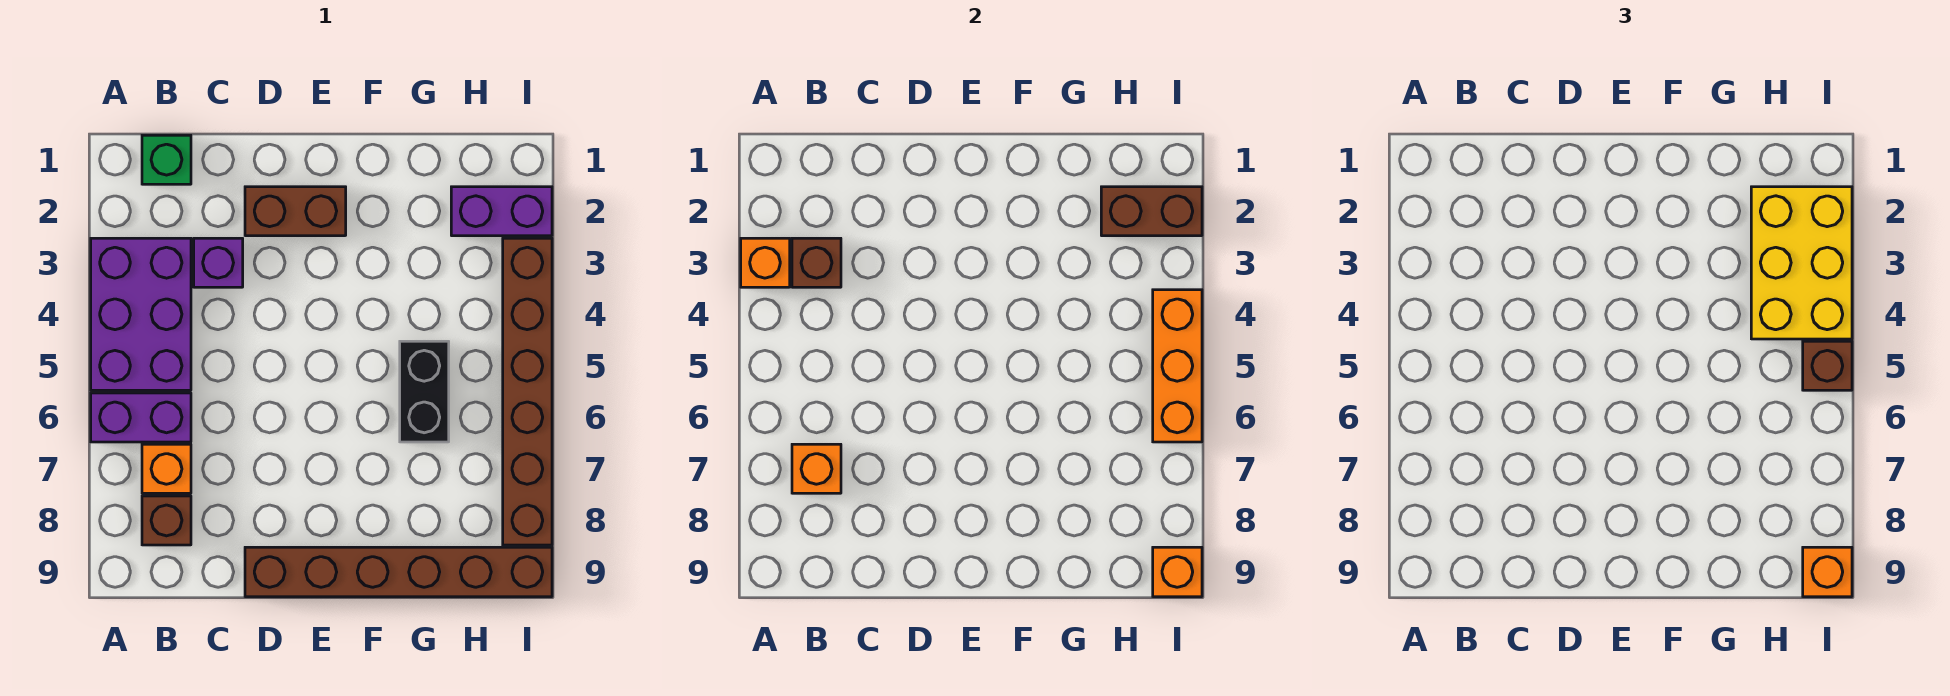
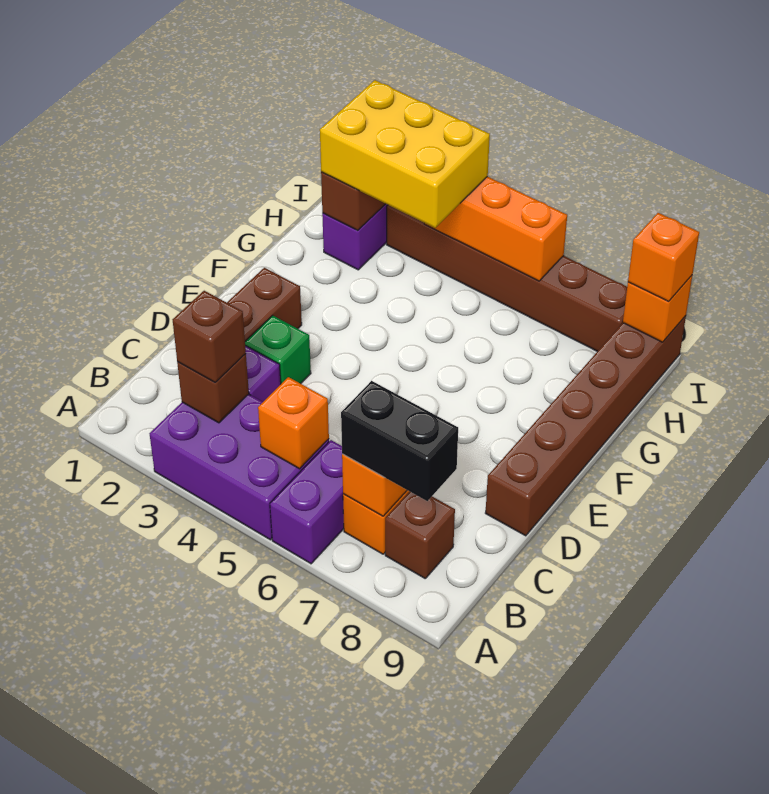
orange brick A3 level 2 -> orange brick B5 level 2
green brick B1 level 1 -> green brick D3 level 1
black brick G5:G6 level 1 -> black brick B7:B8 level 3
brown brick I5 level 3 -> brown brick B3 level 3

